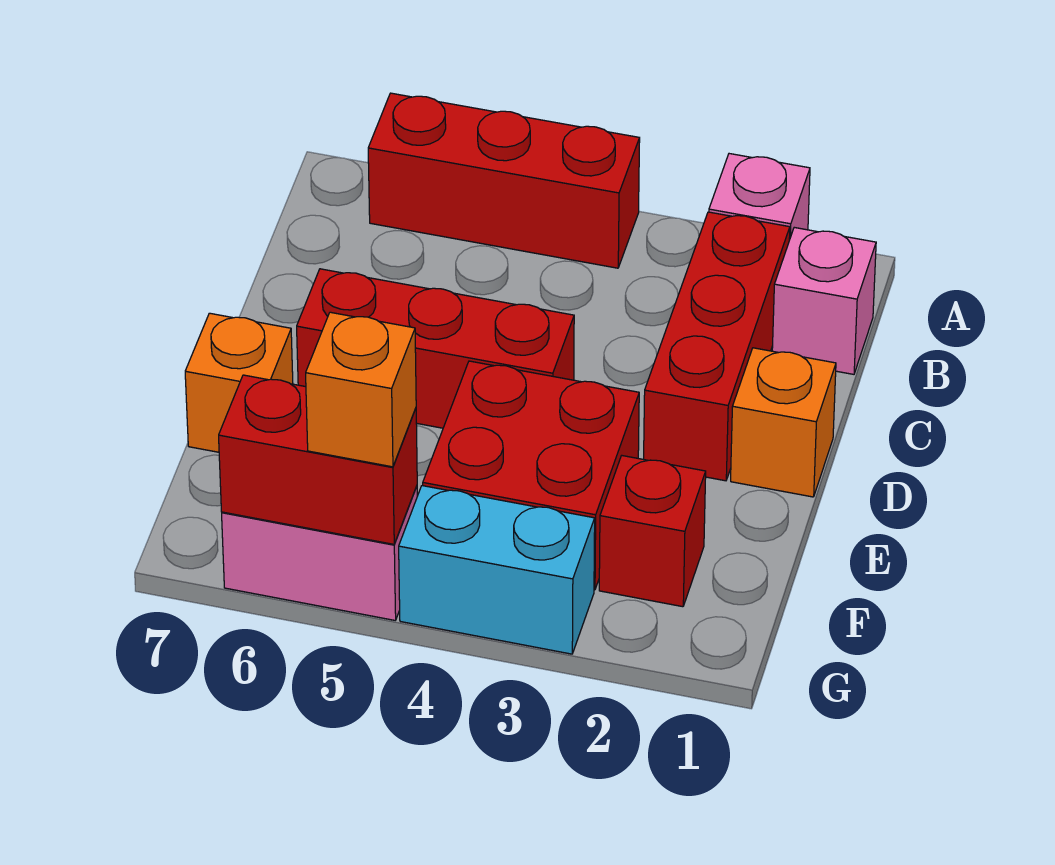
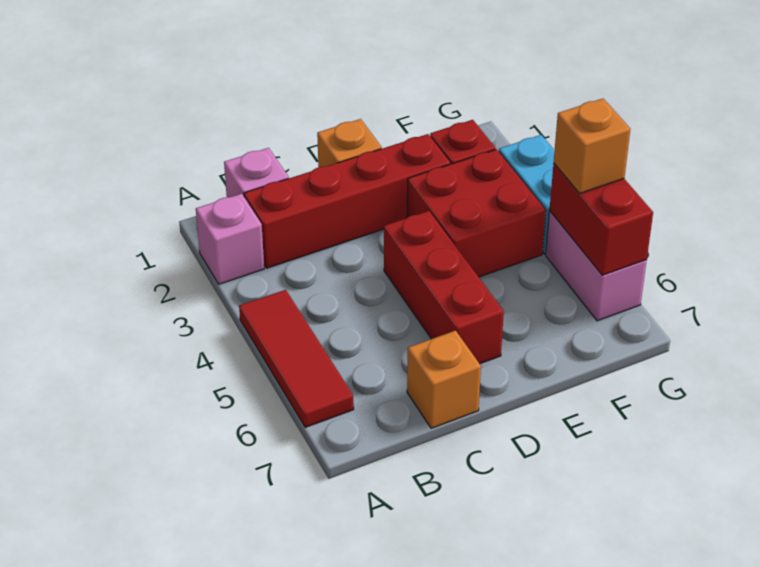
red brick A4:A6 level 1 -> red tile A4:A6 level 1
red brick B2:D2 level 1 -> red brick B2:E2 level 1
orange brick E7 level 1 -> orange brick C7 level 1

